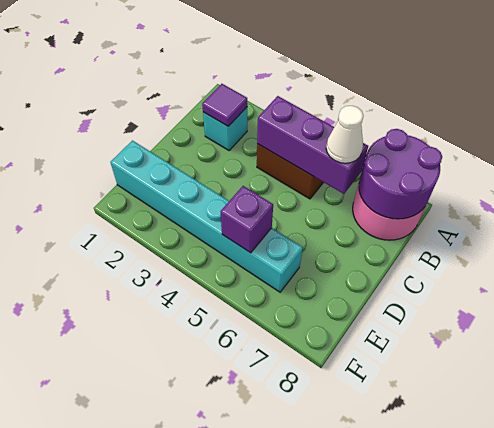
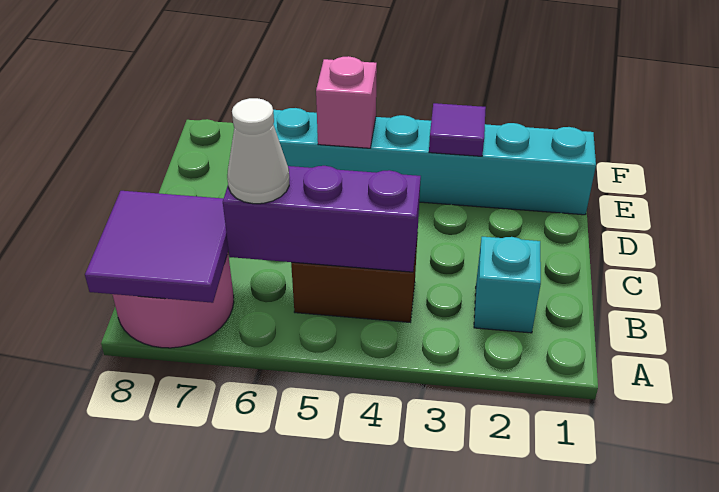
purple round brick A7:B8 level 2 -> purple tile A7:B8 level 2
purple tile B2 level 2 -> purple tile E3 level 2
purple brick E5 level 2 -> pink brick E5 level 2

